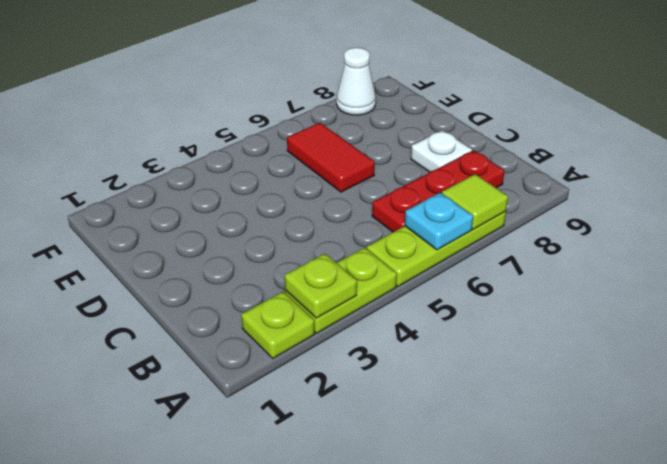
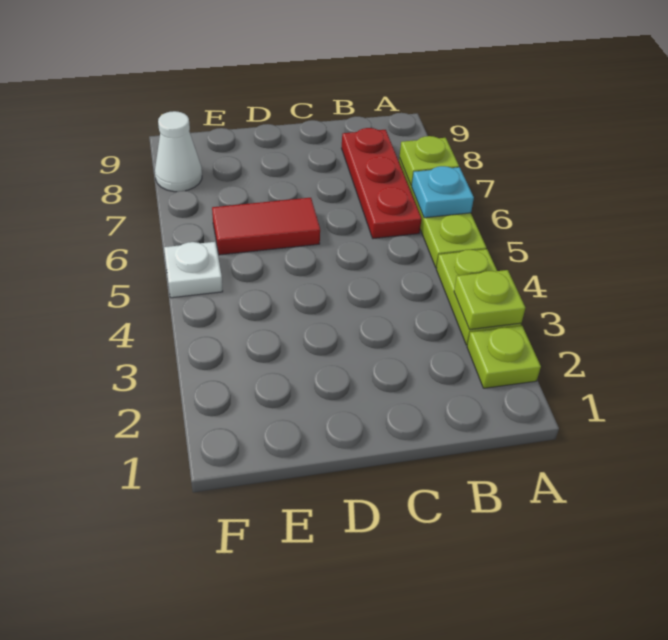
lime tile A7 level 2 -> lime plate A7 level 2
white plate C8 level 1 -> white plate F5 level 1

